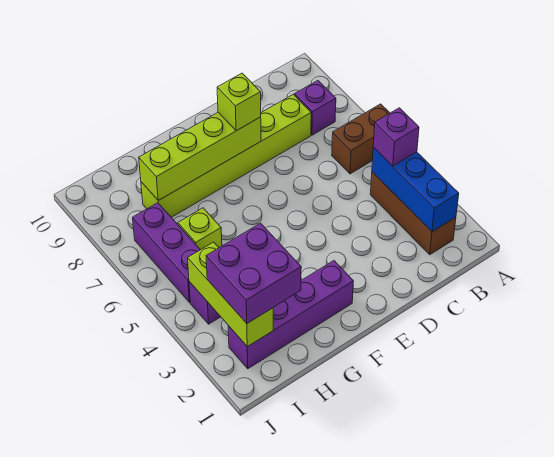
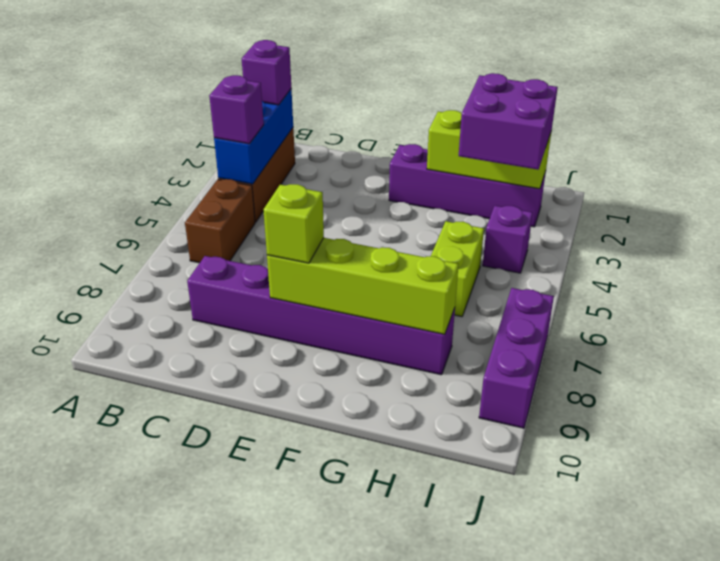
brown brick A6:B6 level 1 -> brown brick B5:B6 level 1
purple brick B8 level 1 -> purple brick B2 level 3
lime brick C8:H8 level 1 -> purple brick C8:H8 level 1
lime brick H6 level 1 -> lime brick H5:H6 level 1
lime brick I2:I4 level 2 -> lime brick G2:I2 level 2
purple brick I5:I7 level 1 -> purple brick J7:J9 level 1

